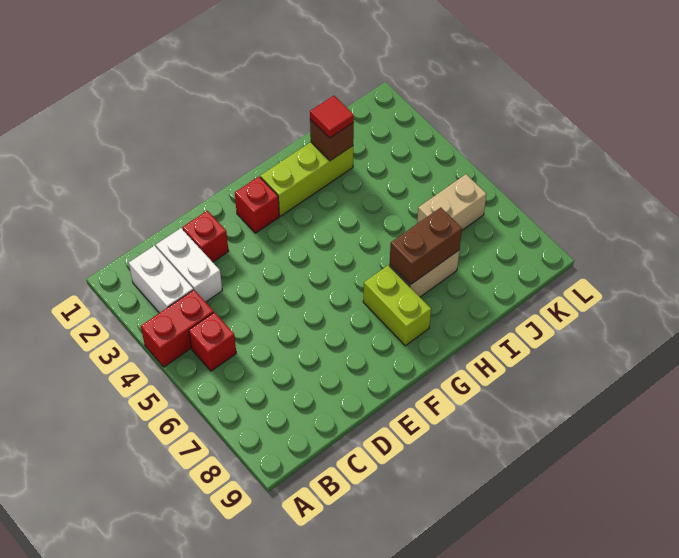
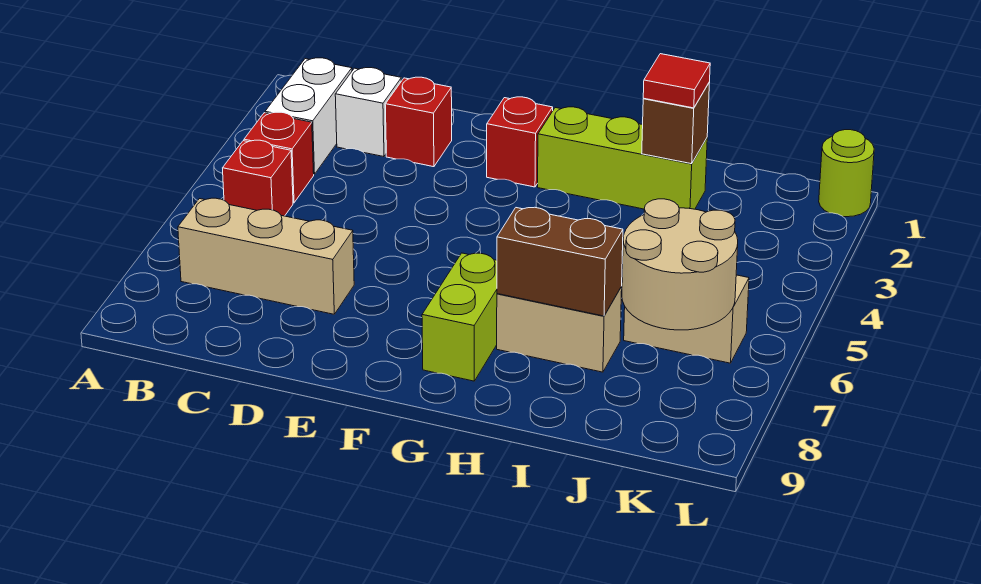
red brick A4:B4 level 1 -> red brick B4 level 1
none -> tan brick B7:D7 level 1
white brick C2:C3 level 1 -> white brick C2 level 1
none -> tan round brick J6:K7 level 2
none -> lime round brick L1 level 1

